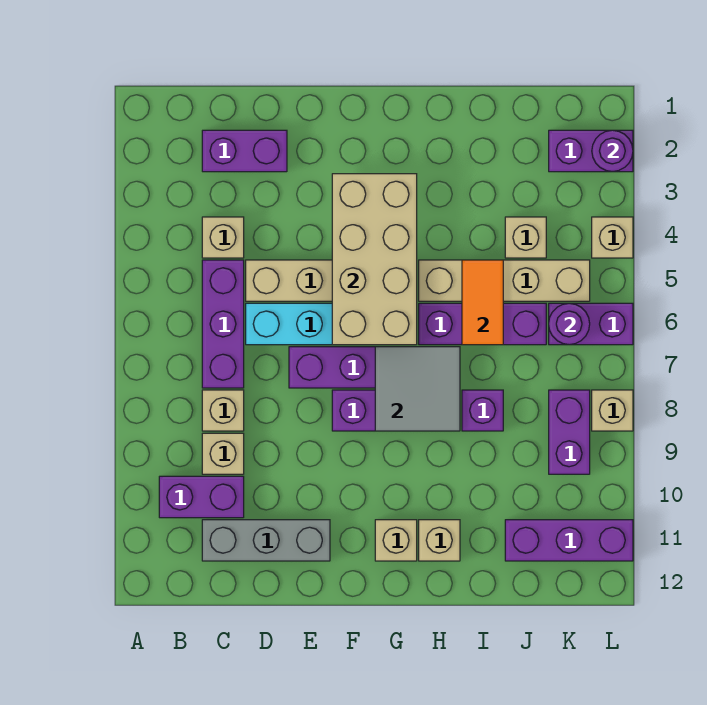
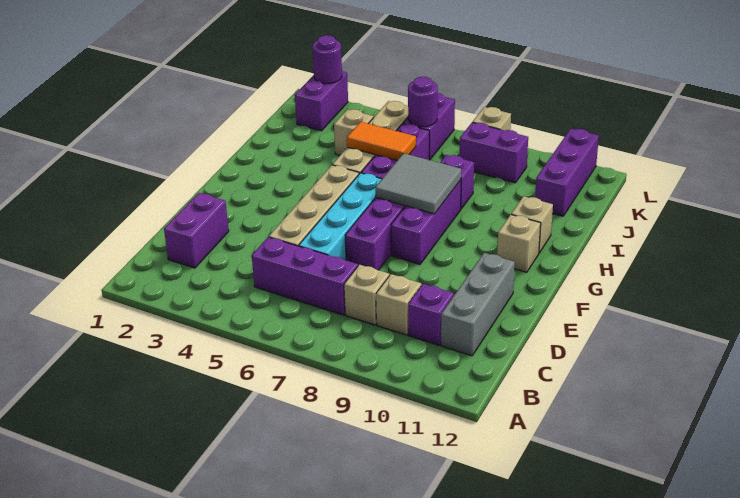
purple brick B10:C10 level 1 -> purple brick C10 level 1
tan brick C4 level 1 -> none
tan brick F3:G6 level 2 -> none
tan brick L4 level 1 -> none

